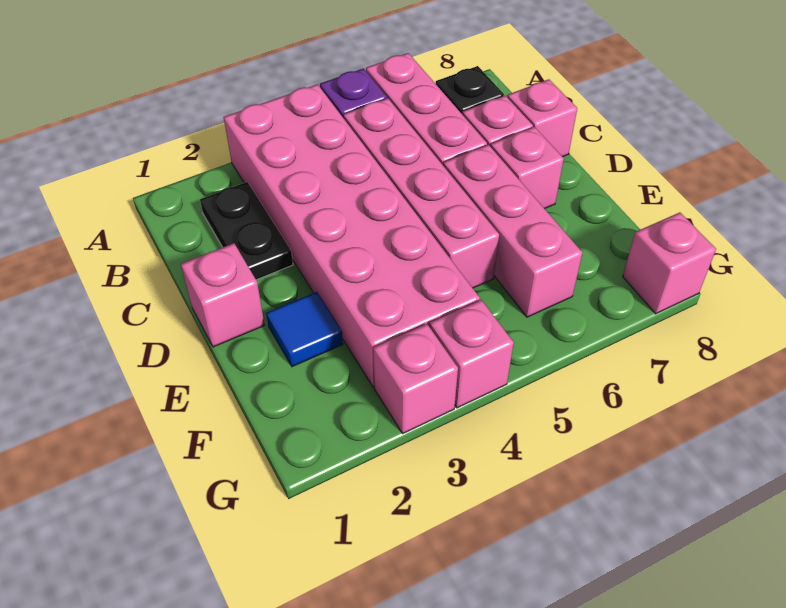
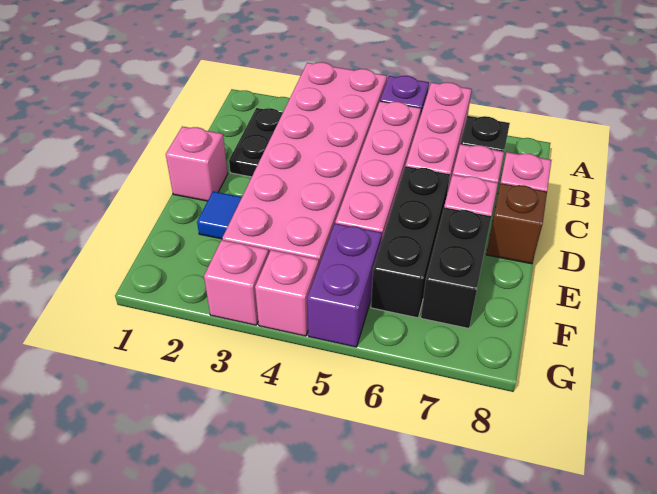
pink brick D6:F6 level 1 -> black brick D6:F6 level 1
none -> brown brick D8 level 1
none -> black brick E7:F7 level 1
none -> purple brick F5:G5 level 1
pink brick G8 level 1 -> none

